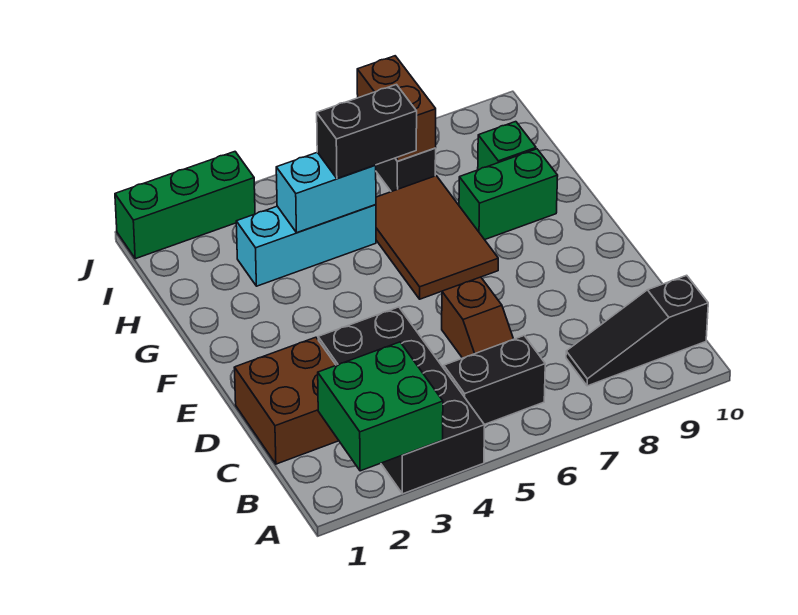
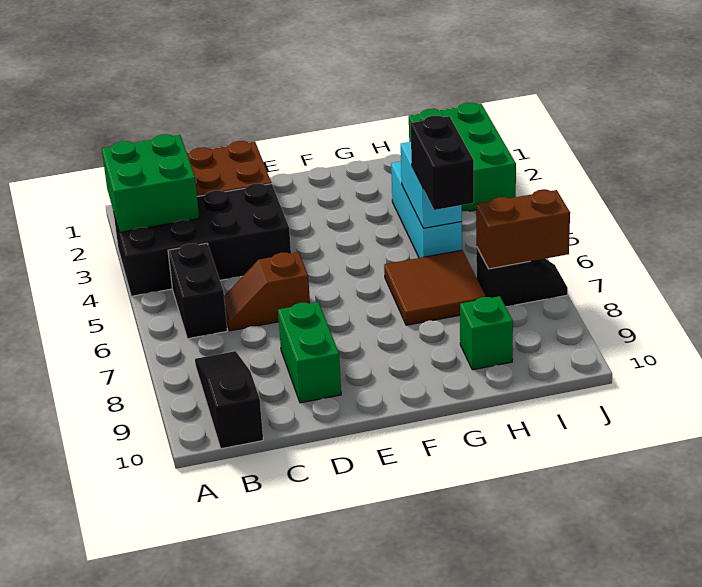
brown tile F6:H7 level 1 -> brown tile G6:H7 level 1
green brick G8:G9 level 1 -> green brick D8:D9 level 1
green brick J1:J3 level 1 -> green brick I1:J3 level 1

